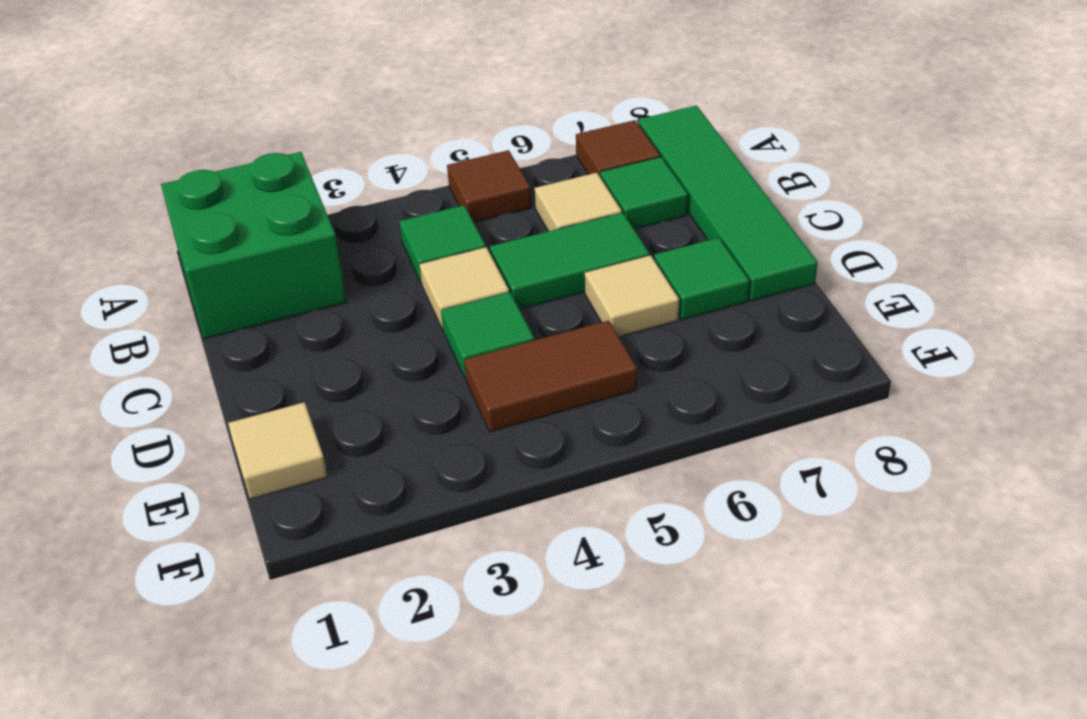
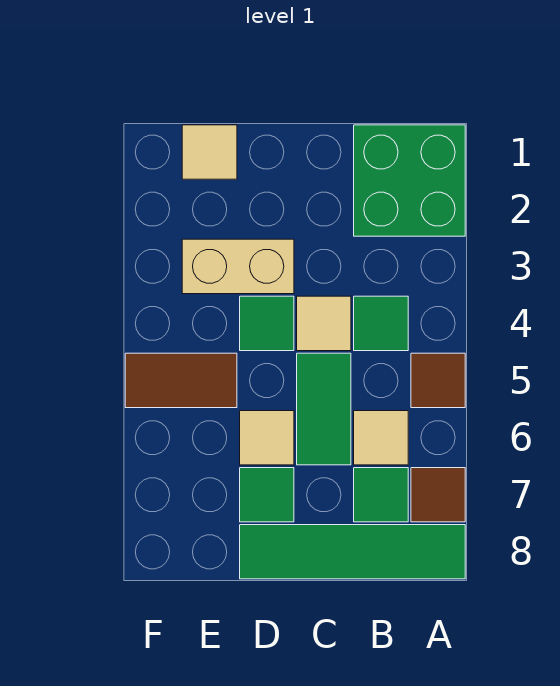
none -> tan brick D3:E3 level 1
brown tile E4:E5 level 1 -> brown tile E5:F5 level 1

